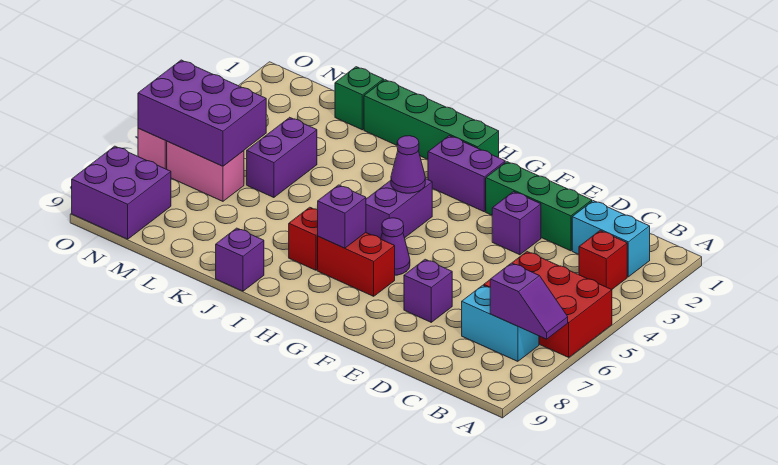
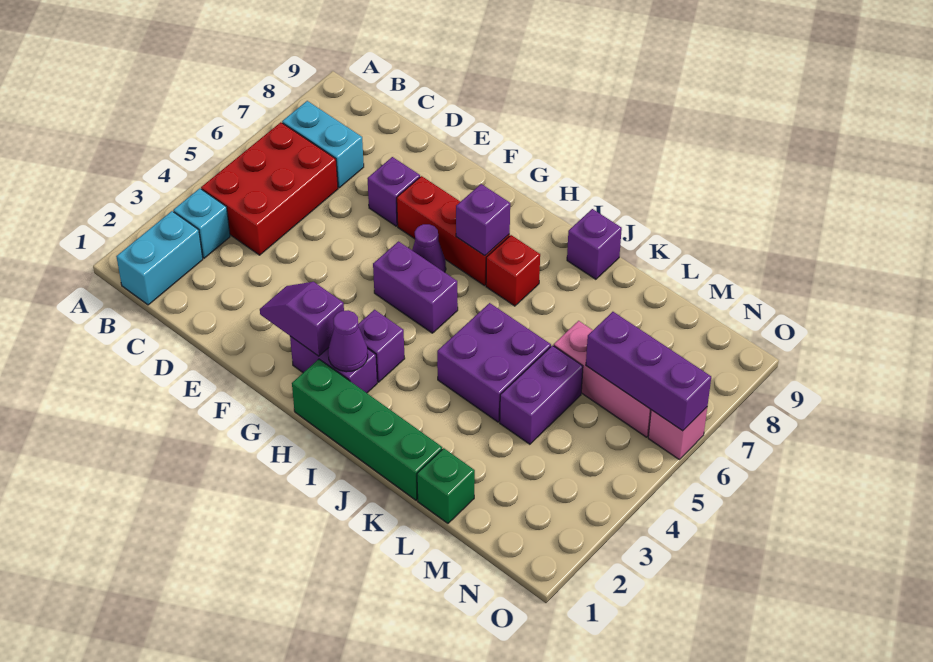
red brick A5:C6 level 1 -> red brick B4:C6 level 1
purple slope A7:B7 level 2 top B -> purple slope F2:G2 level 2 top G
cyan brick B2:C2 level 1 -> cyan brick B1:B2 level 1
red brick B3 level 1 -> cyan brick B3 level 1
green brick D2:F2 level 1 -> none
purple brick E3 level 1 -> purple brick H3 level 1
red brick G7:H7 level 1 -> red brick F7:H7 level 1
purple brick H4:H5 level 1 -> purple brick G5:H5 level 1
purple cone H4 level 2 -> purple cone H2 level 2
purple brick M5:O6 level 2 -> purple brick M6:O6 level 2
pink brick M6:N6 level 1 -> pink brick L6:N6 level 1
purple brick N8:O9 level 1 -> purple brick J4:K5 level 1

